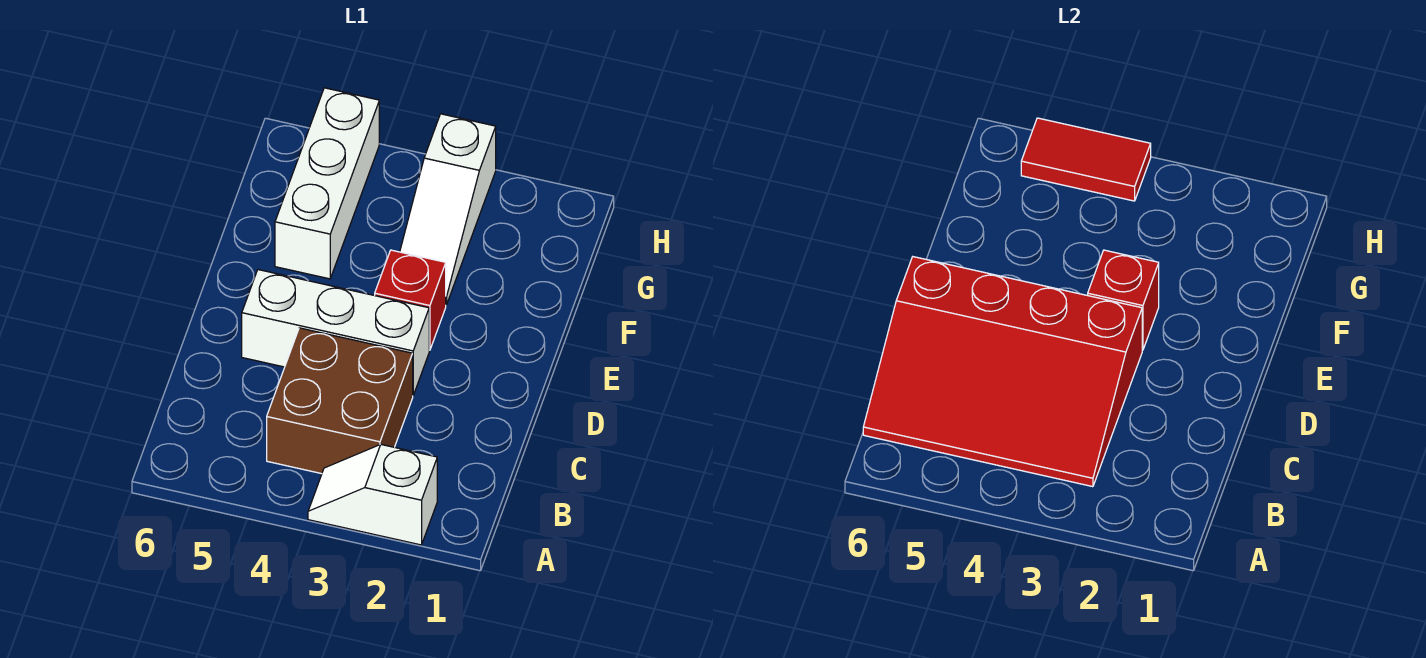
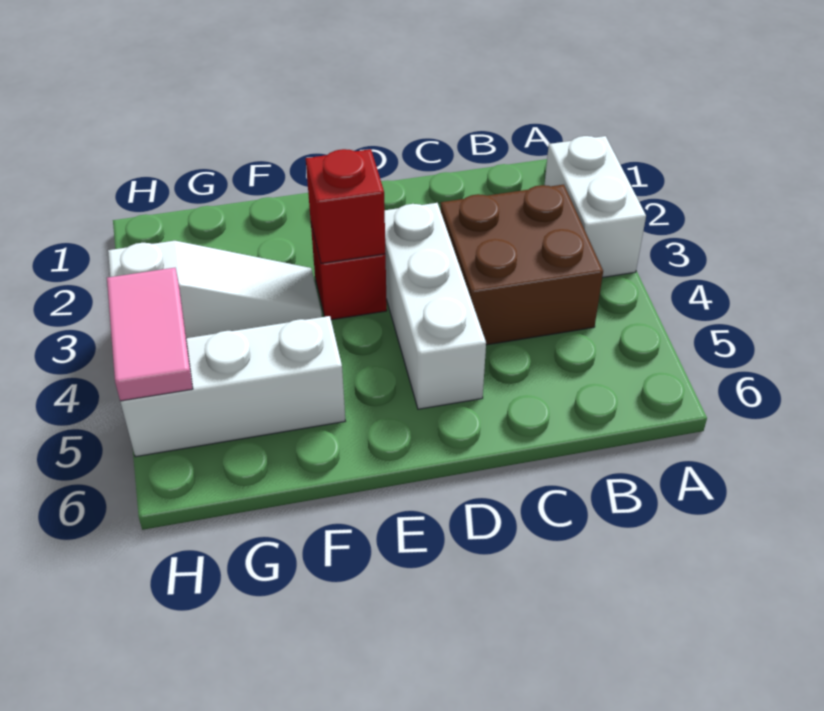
white slope A2:A3 level 1 top 2 -> white brick A2:A3 level 1
red slope B3:D6 level 2 top D -> none
red tile H4:H5 level 2 -> pink tile H4:H5 level 2

